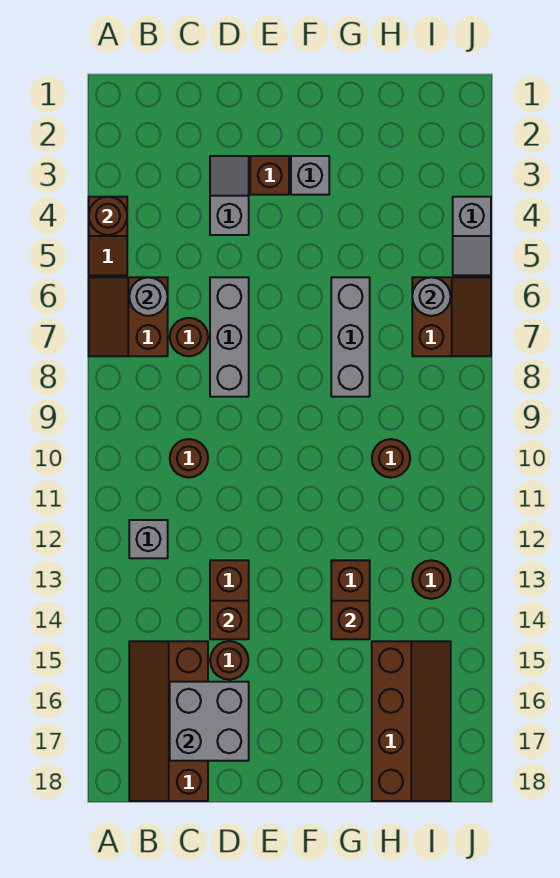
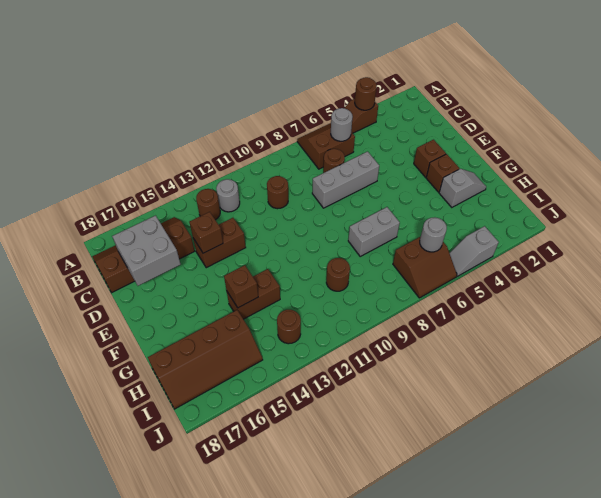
grey brick B12 level 1 -> grey round brick B12 level 1
grey slope D3:D4 level 1 top 4 -> grey slope G2:G3 level 1 top 3
brown round brick D15 level 1 -> brown round brick B13 level 1
grey brick F3 level 1 -> brown brick F3 level 1
grey brick G6:G8 level 1 -> grey brick G7:G8 level 1

